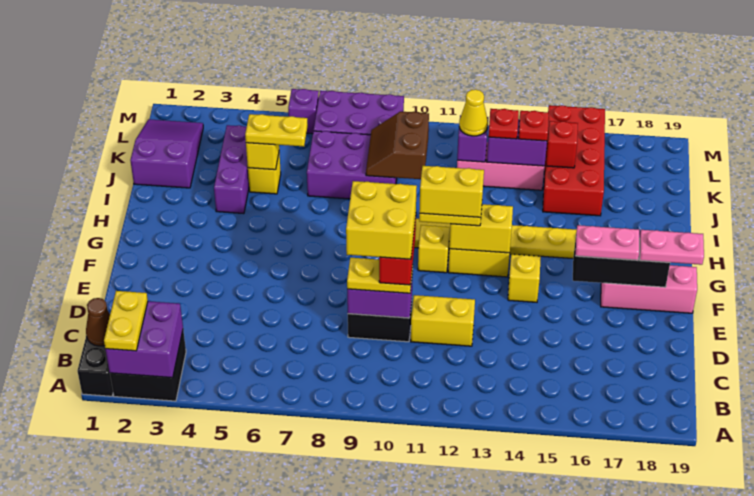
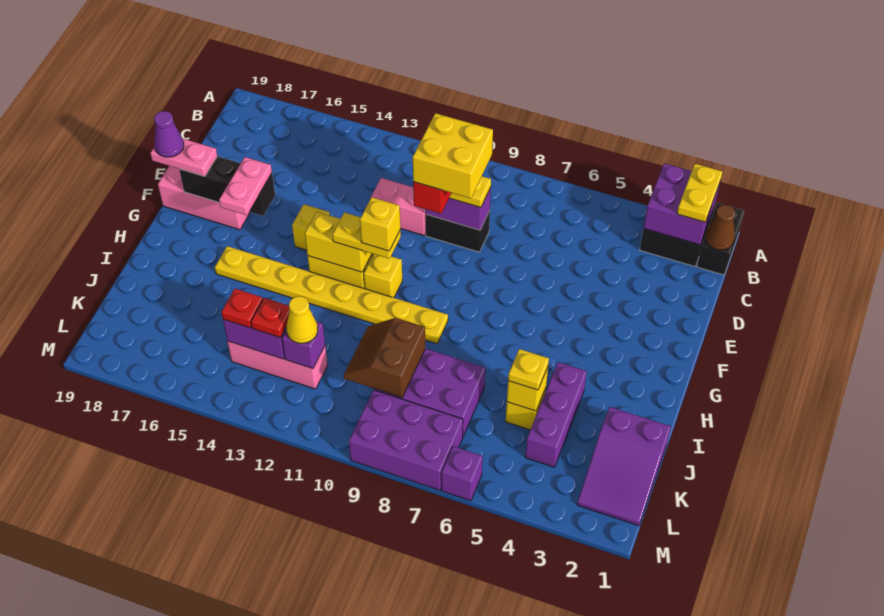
yellow brick D11:D12 level 1 -> pink brick D11:D12 level 1
pink plate F16:F17 level 3 -> pink plate F16:G16 level 3
none -> purple cone F19 level 4
yellow brick G11:G12 level 4 -> yellow brick G11 level 4
yellow plate J5:J6 level 3 -> yellow plate J5 level 3
brown slope J9:K10 level 2 top 10 -> brown slope J9:K10 level 2 top 9
red brick J15:M16 level 1 -> none
red brick K15 level 2 -> none

